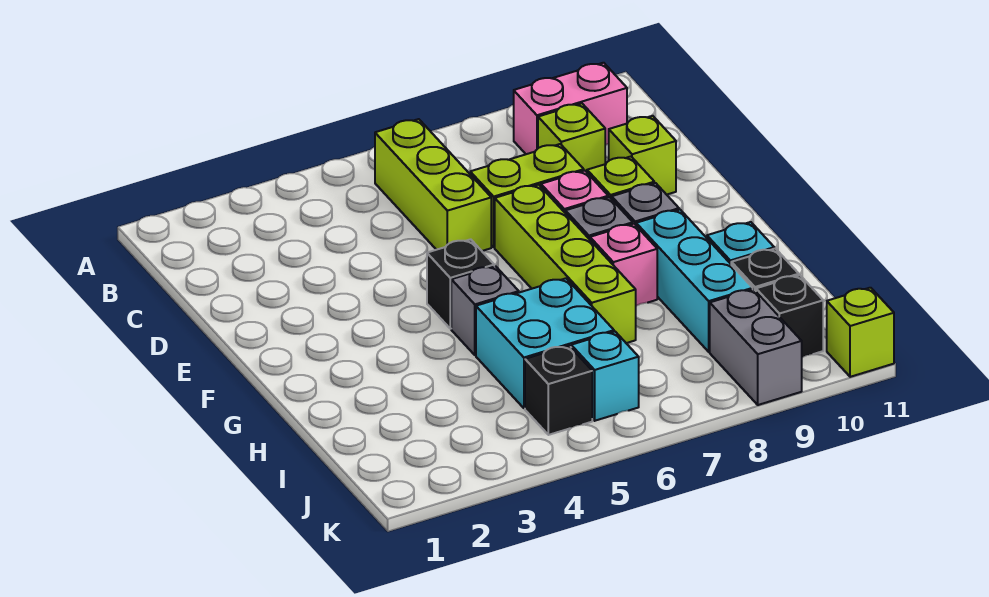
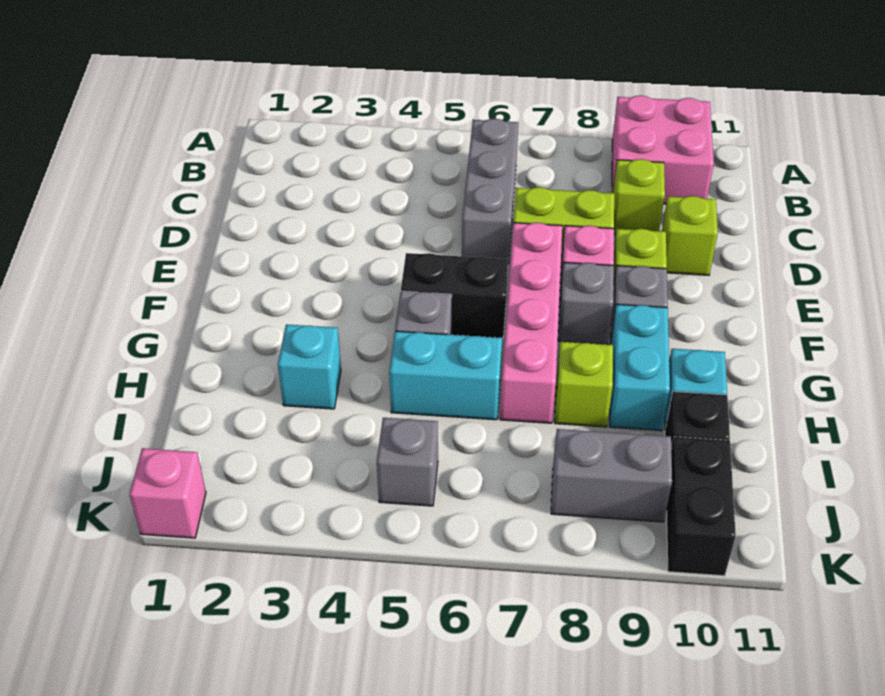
lime brick B6:D6 level 1 -> grey brick B6:D6 level 1
pink brick B9:B10 level 1 -> pink brick A9:B10 level 1
lime brick E7:H7 level 1 -> pink brick E7:H7 level 1
black brick F5 level 1 -> black brick F5:F6 level 1
pink brick G8 level 1 -> pink brick K1 level 1
cyan brick G9:I9 level 1 -> cyan brick G9:H9 level 1
cyan brick H5:I6 level 1 -> cyan brick H5:H6 level 1
black brick J5 level 1 -> grey brick J5 level 1
cyan brick J6 level 1 -> cyan brick H3 level 1
grey brick J9:K9 level 1 -> grey brick J8:J9 level 1
black brick J10 level 1 -> black brick J10:K10 level 1
lime brick K11 level 1 -> lime brick H8 level 1

